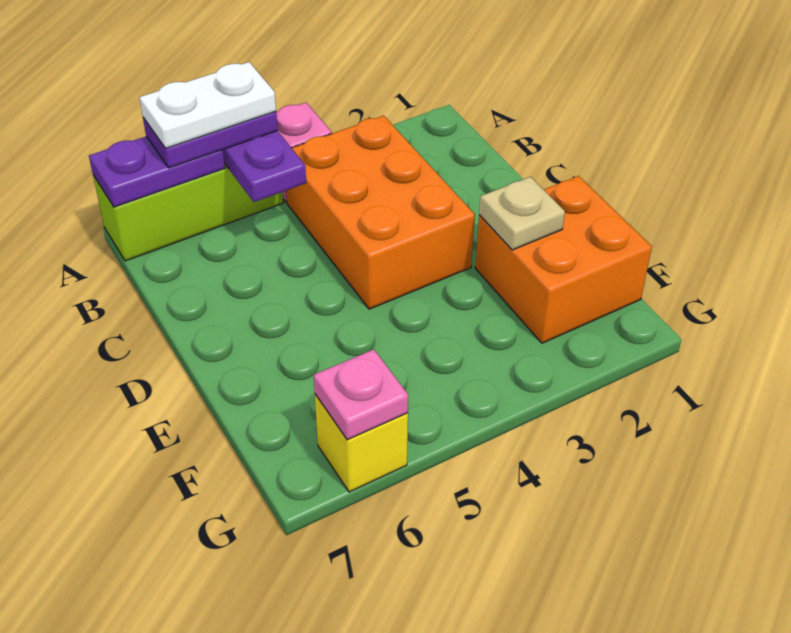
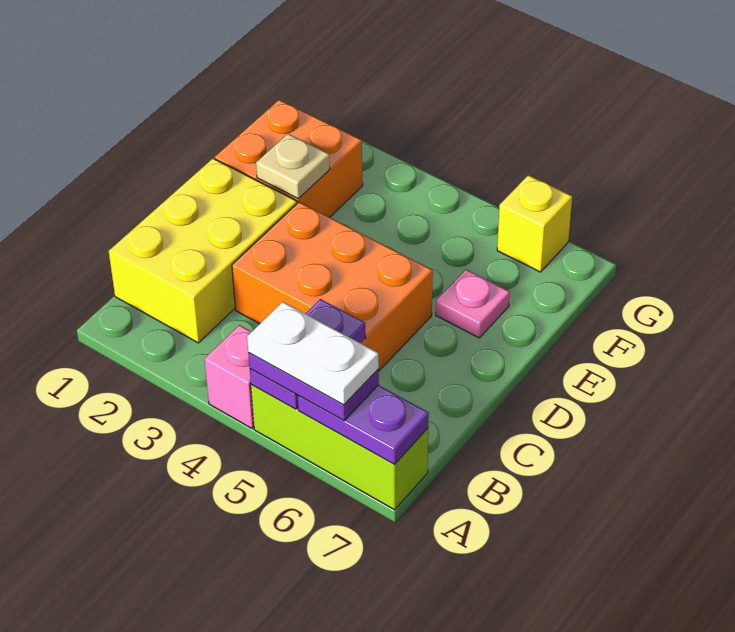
none -> yellow brick B1:D2 level 1
orange brick B3:D4 level 1 -> orange brick C3:D5 level 1
pink plate G6 level 2 -> pink plate E6 level 1

